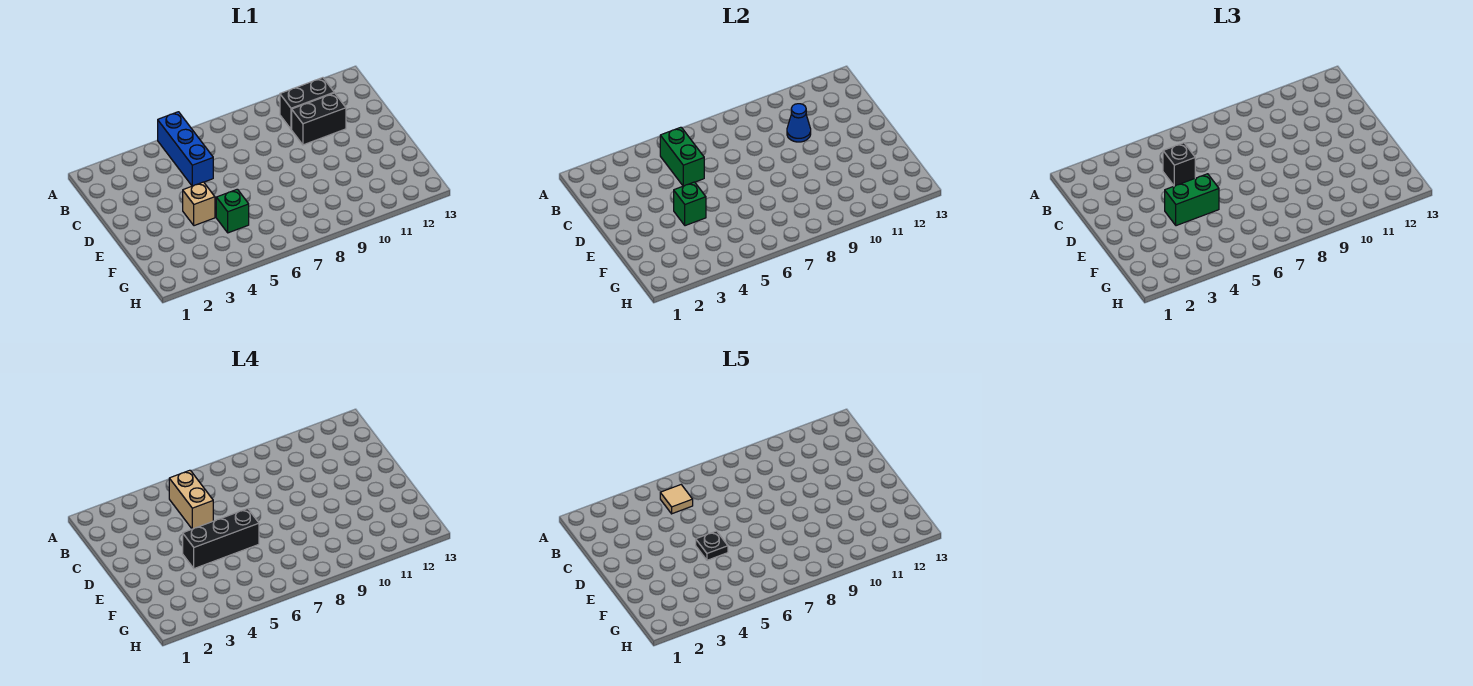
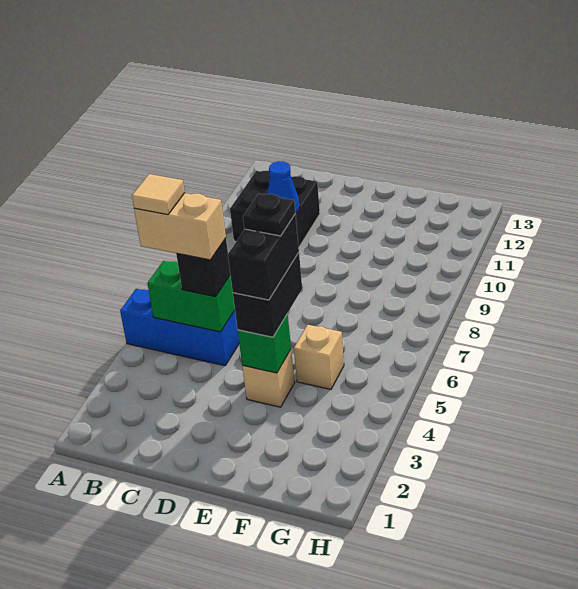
green brick E4:E5 level 3 -> black brick E4:E5 level 3
black brick E4:E6 level 4 -> black brick E4:E5 level 4
green brick F5 level 1 -> tan brick F5 level 1

